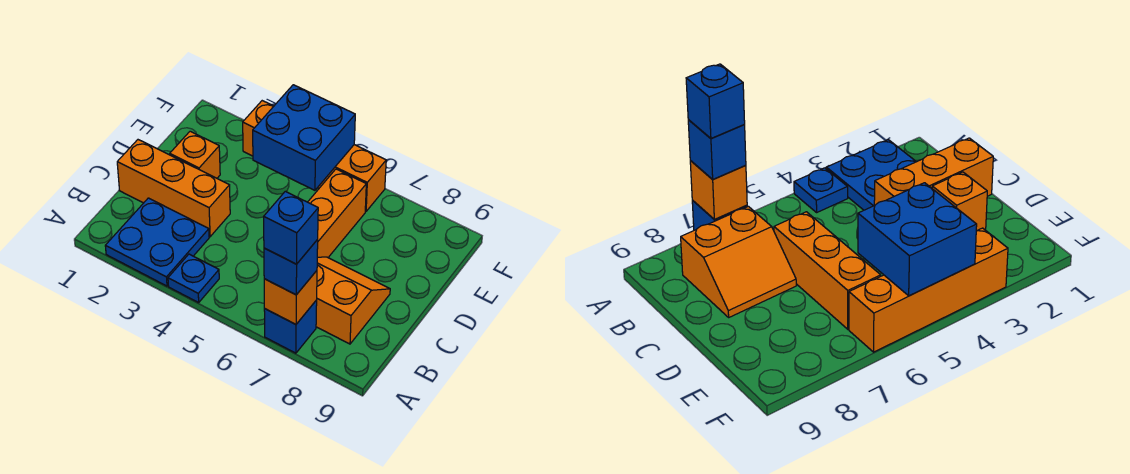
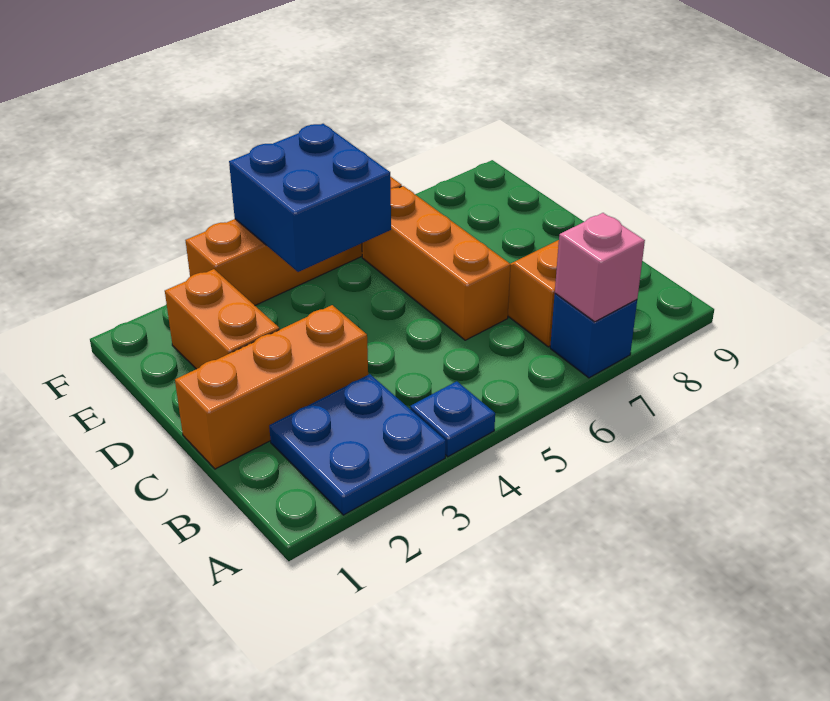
orange brick A7 level 2 -> pink brick A7 level 2
blue brick A7 level 3 -> none
blue brick A7 level 4 -> none
orange brick D2 level 1 -> orange brick D2:E2 level 1

